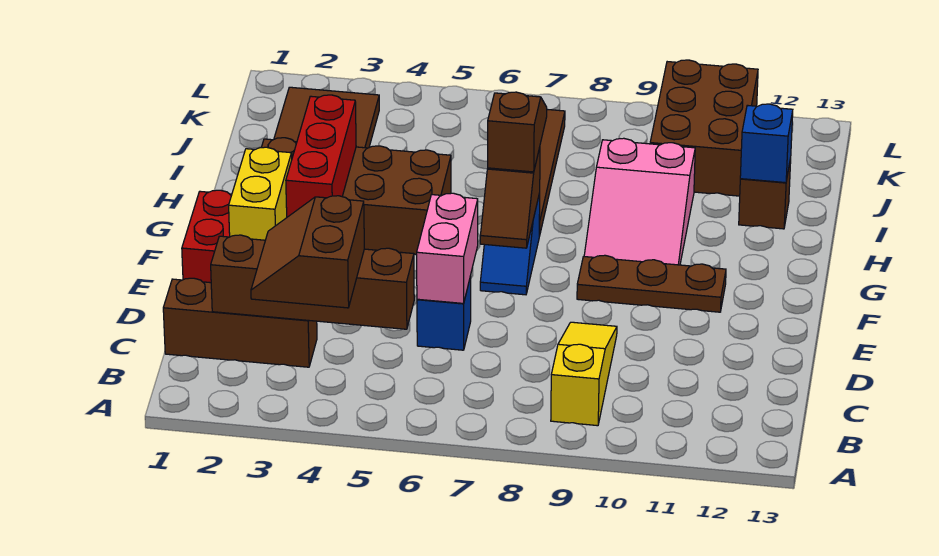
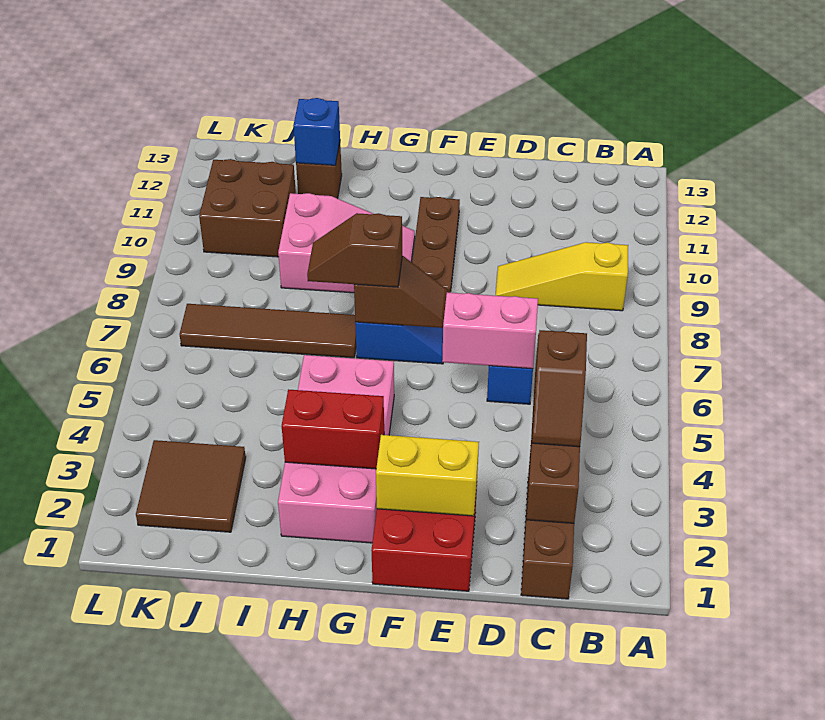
brown slope B3:C4 level 3 top 4 -> brown slope C3:C4 level 3 top 4
red brick F3:H3 level 2 -> red brick G3:H3 level 2
brown brick G2:H5 level 1 -> pink brick G2:H5 level 1
brown brick J10:L11 level 1 -> brown brick J10:K11 level 1

